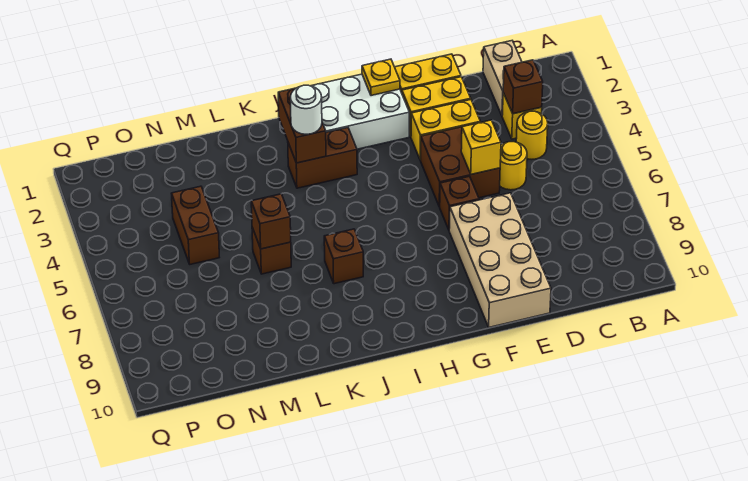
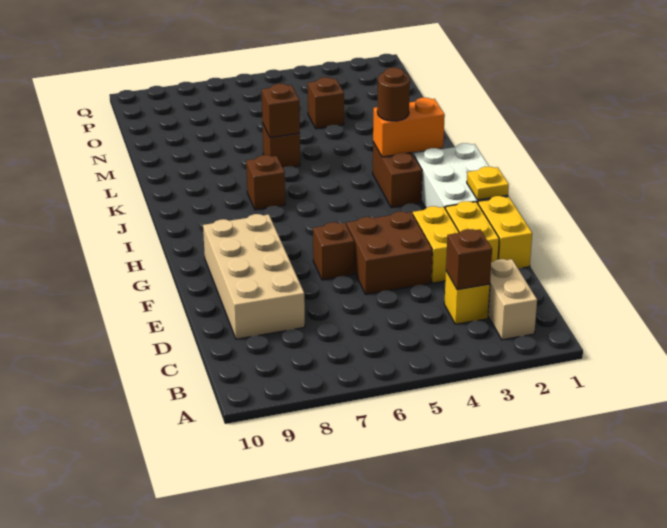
tan brick C1:C2 level 1 -> tan brick B2:C2 level 1
yellow round brick C4 level 1 -> none
yellow round brick D5 level 1 -> none
yellow brick E5 level 2 -> none
tan brick E7:F10 level 1 -> tan brick D8:G9 level 1
brown brick J2:J3 level 2 -> orange brick J2:J3 level 2
white round brick J3 level 3 -> brown round brick J3 level 3
brown brick N4:N5 level 1 -> brown brick N4 level 1

